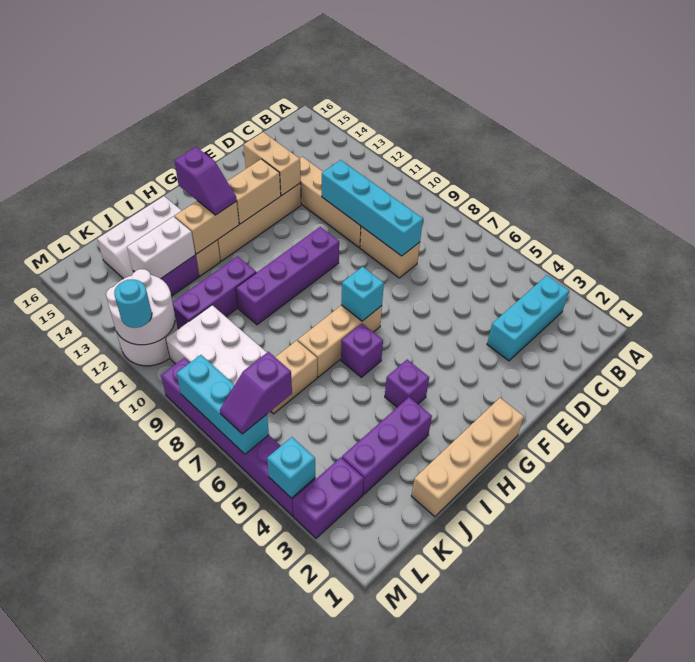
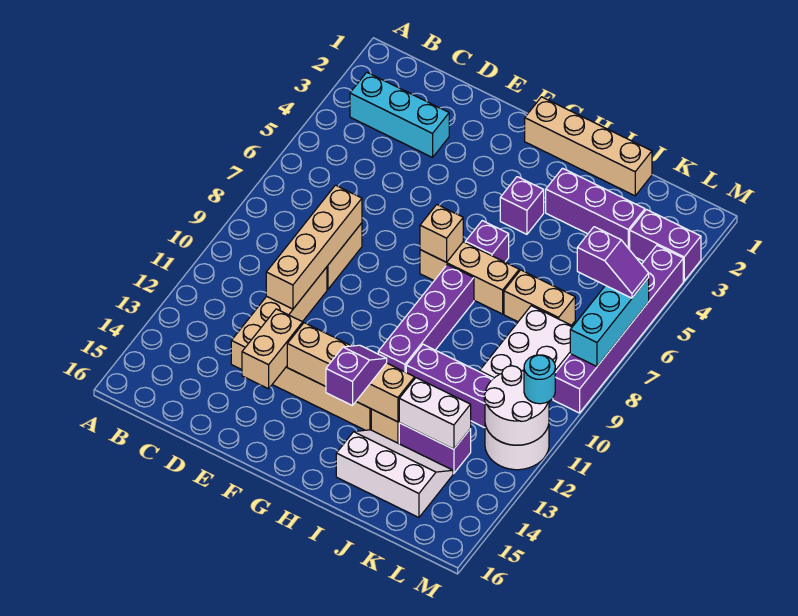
cyan brick D8:D11 level 2 -> tan brick D8:D11 level 2
purple brick F10:I10 level 1 -> purple brick H8:H11 level 1
cyan brick G7 level 2 -> tan brick G7 level 2
cyan brick M4 level 2 -> none

